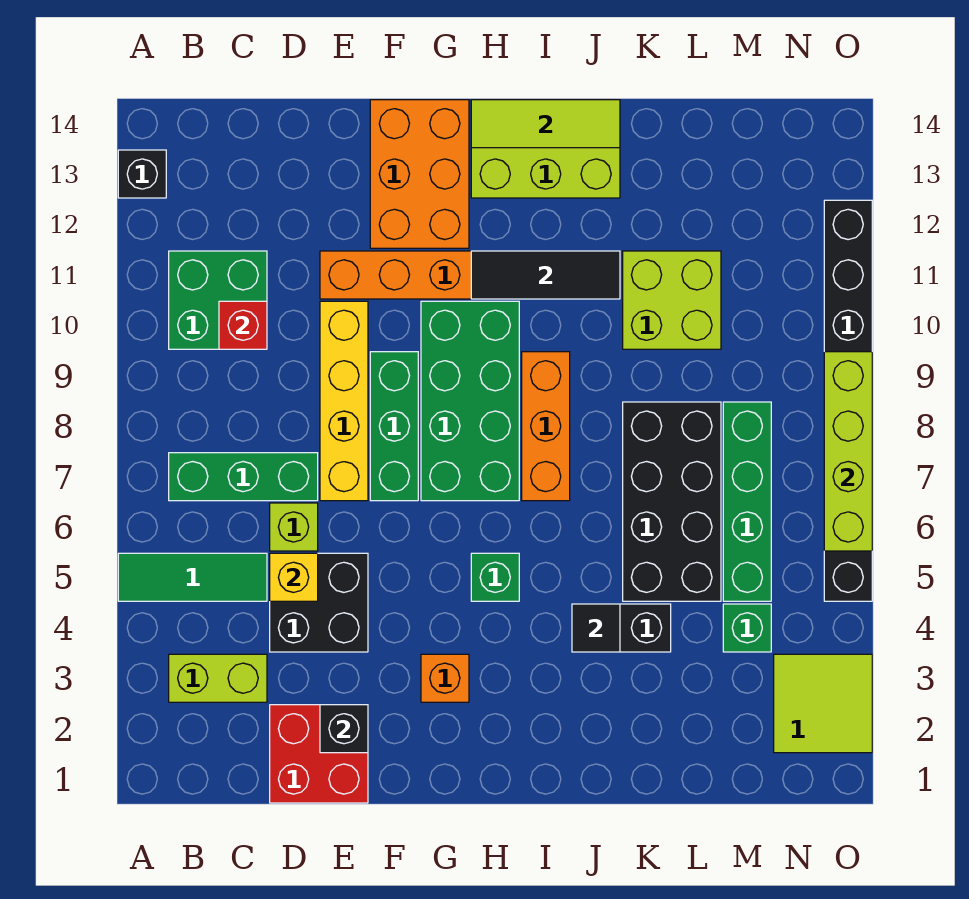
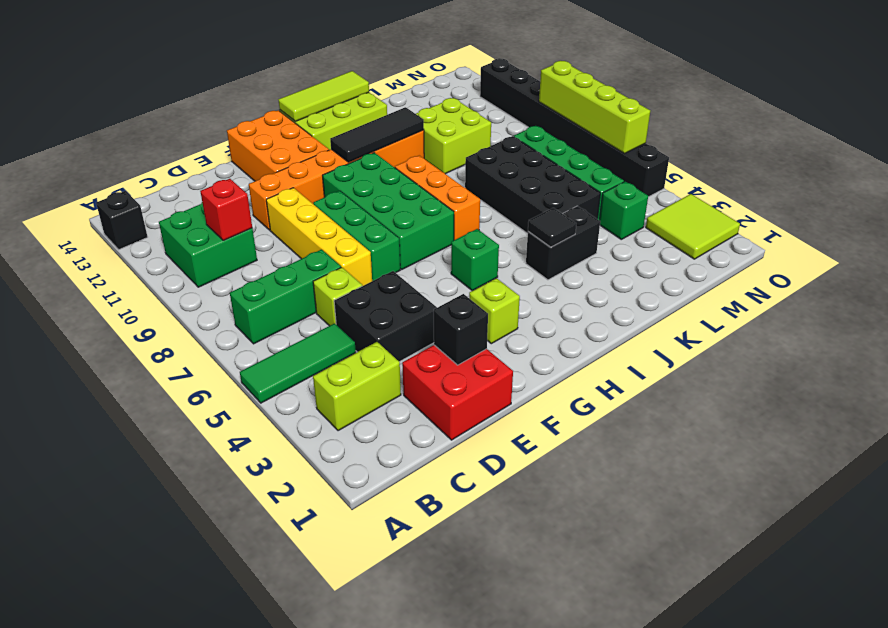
yellow brick D5 level 2 -> none
orange brick G3 level 1 -> lime brick G3 level 1

